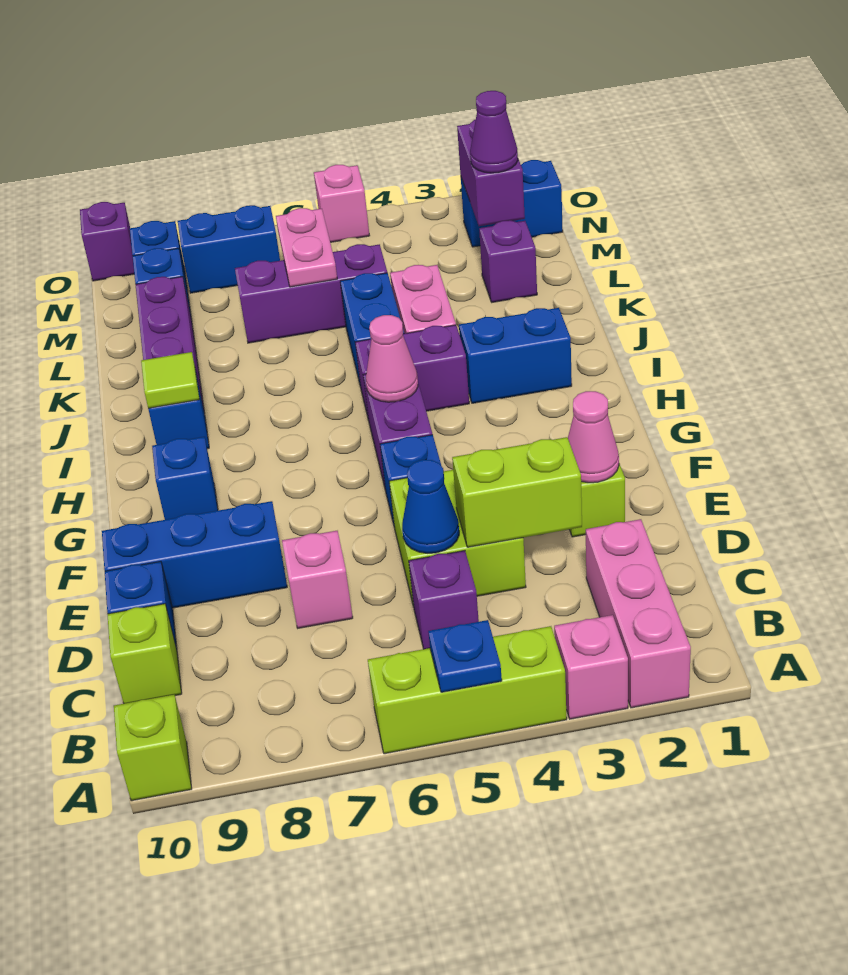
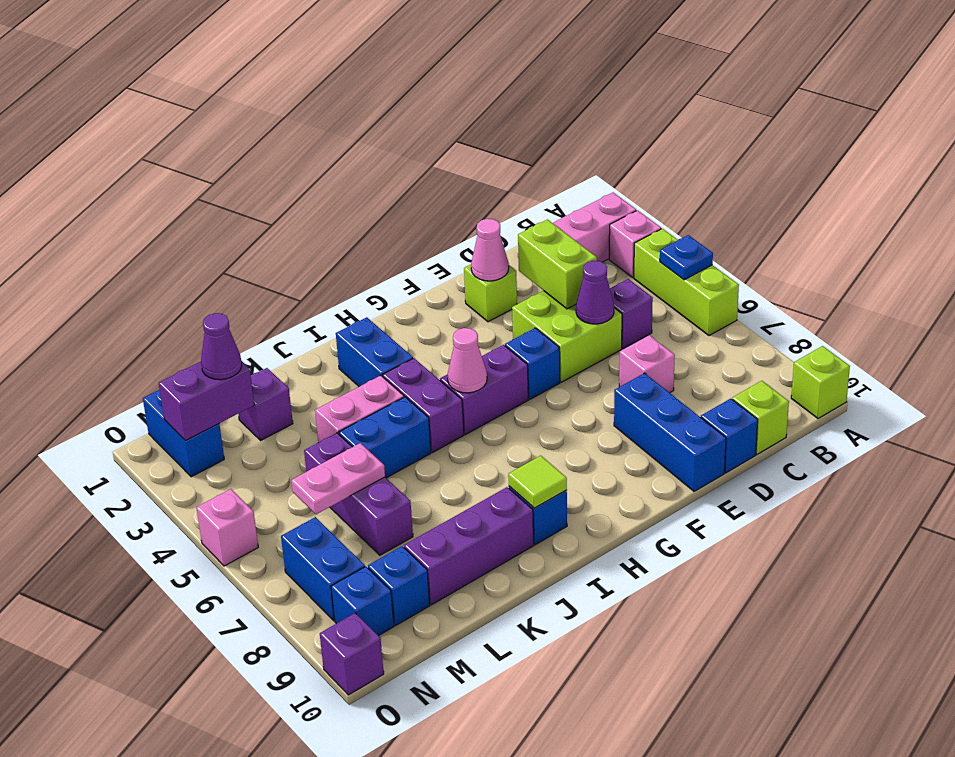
blue cone D5 level 2 -> purple cone D5 level 2
blue brick G9 level 1 -> none

